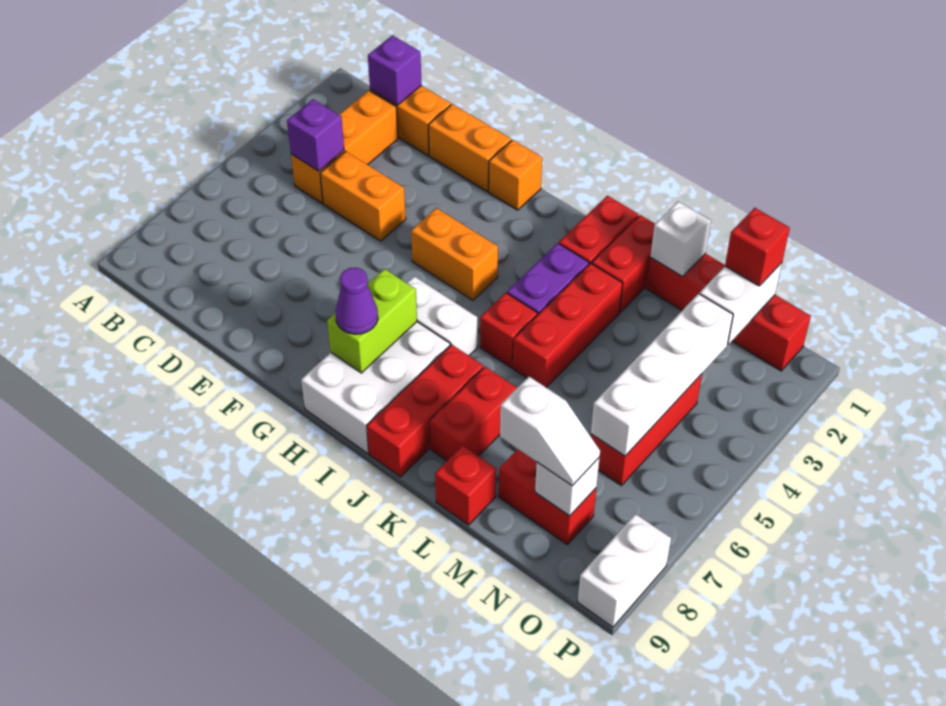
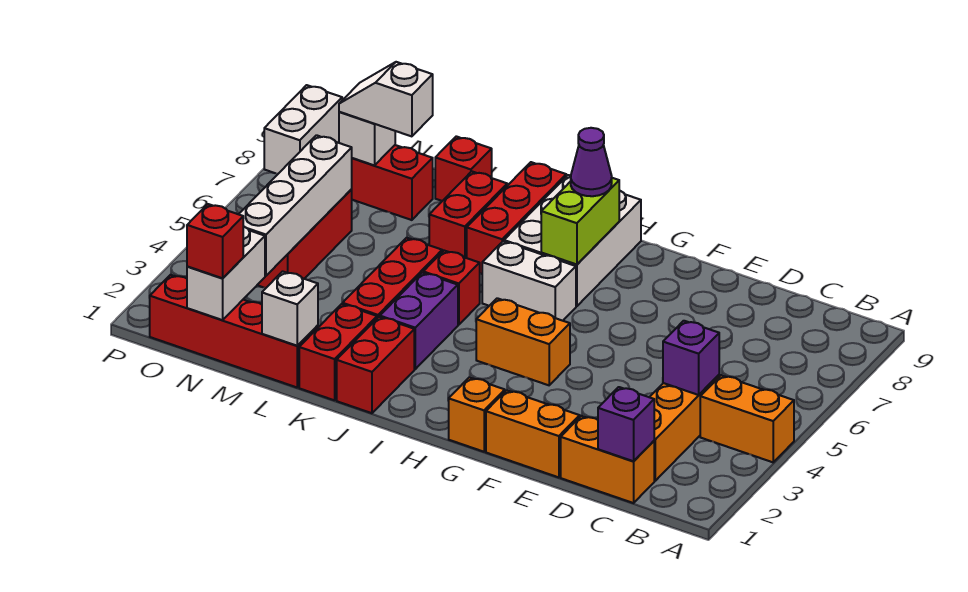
orange brick D4:E4 level 1 -> orange brick A4:B4 level 1

